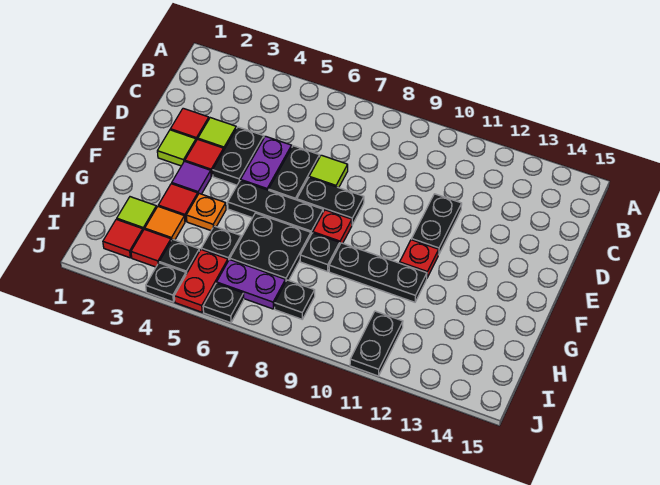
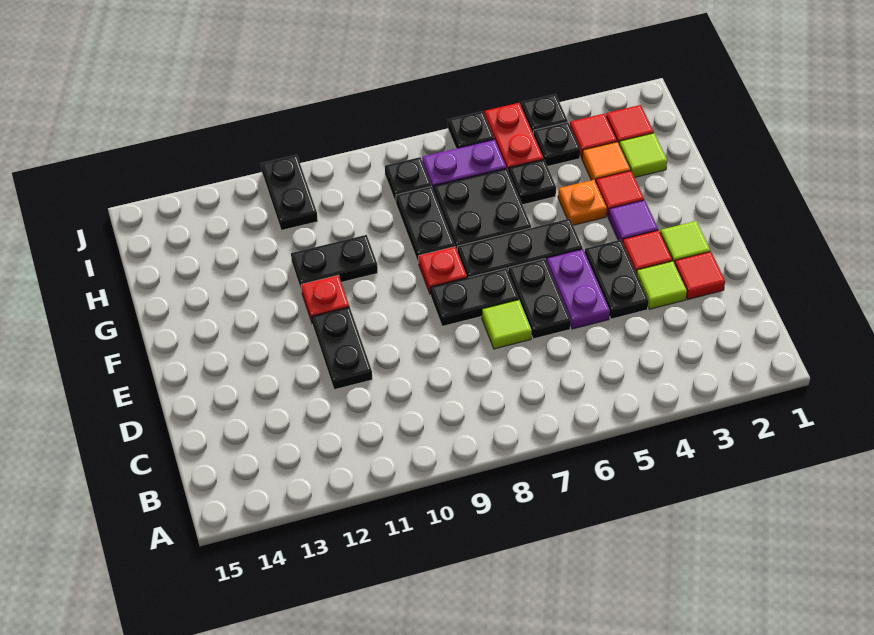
black plate G8 level 1 -> black plate G8:H8 level 1
black plate G9:G11 level 1 -> black plate G10:G11 level 1

